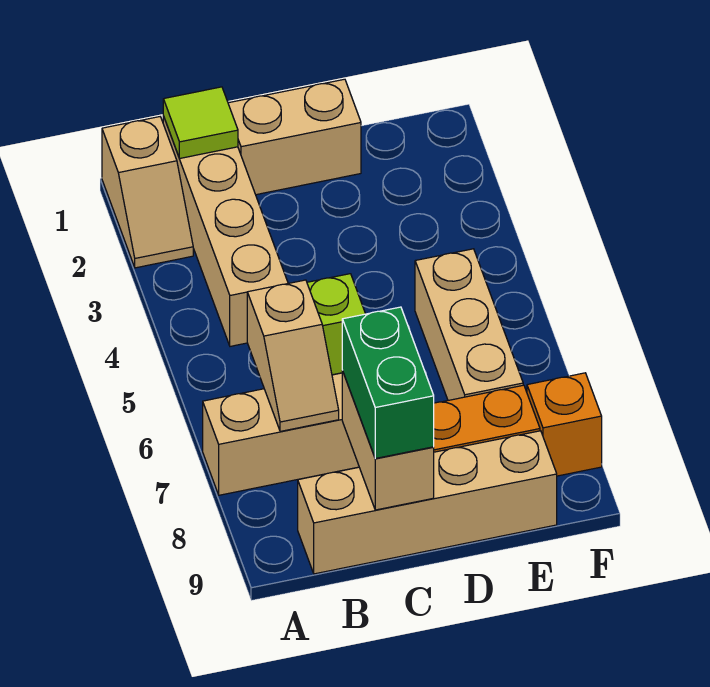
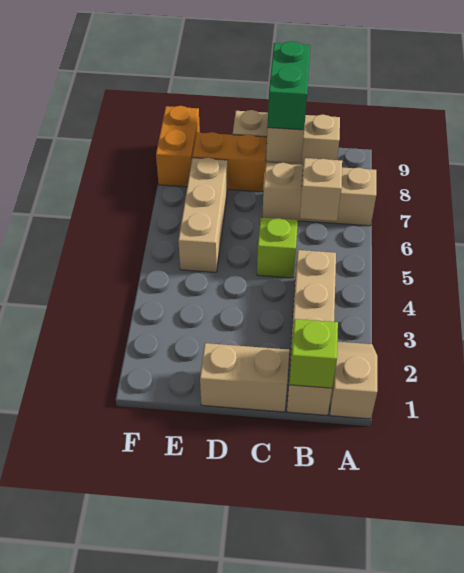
lime tile B1 level 2 -> lime brick B1 level 2
tan brick B9:E9 level 1 -> tan brick B9:D9 level 1
orange brick F8 level 1 -> orange brick F8:F9 level 1

